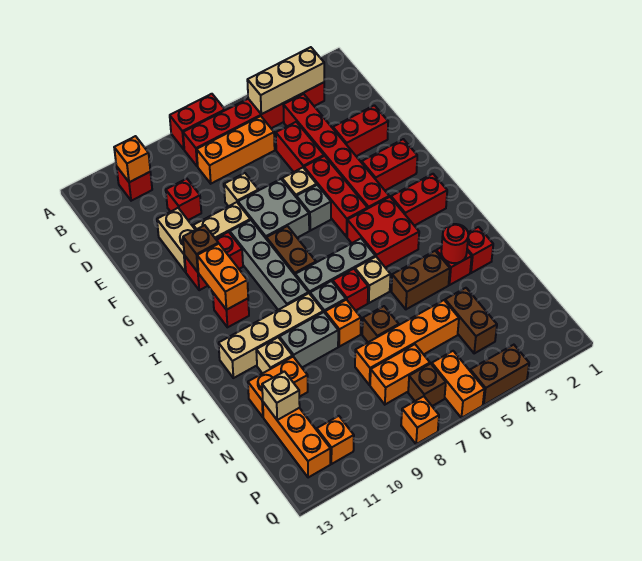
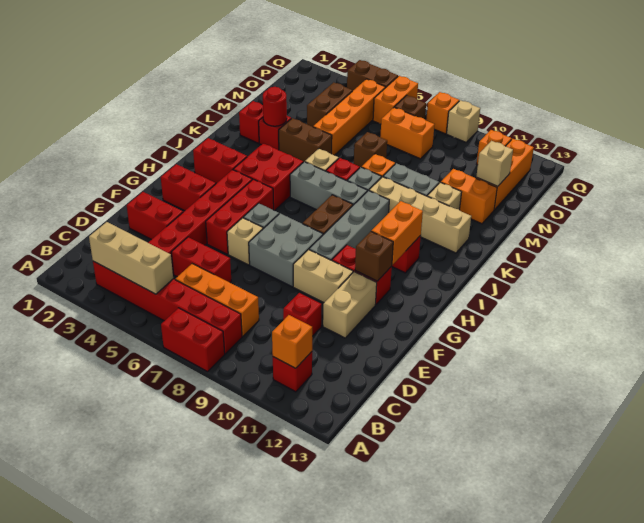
red brick D5:E5 level 1 -> red brick D5:D6 level 1
tan brick E8 level 1 -> tan brick Q9 level 1
orange brick N5:N8 level 1 -> orange brick M5:P5 level 1

